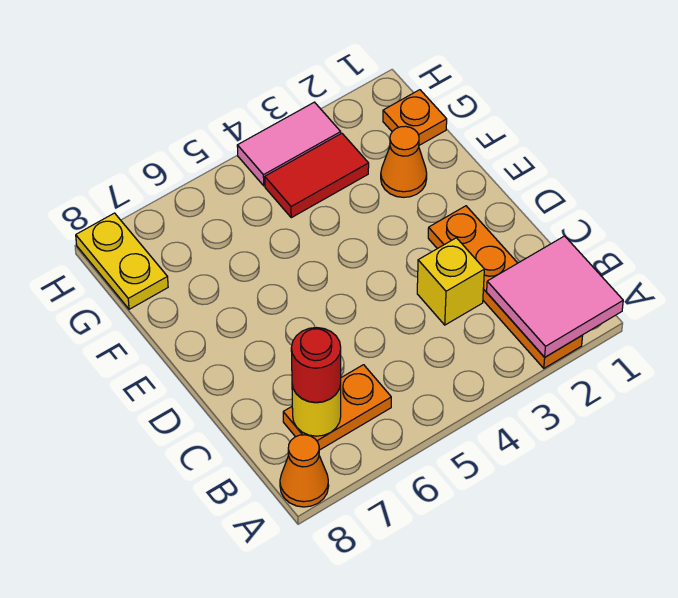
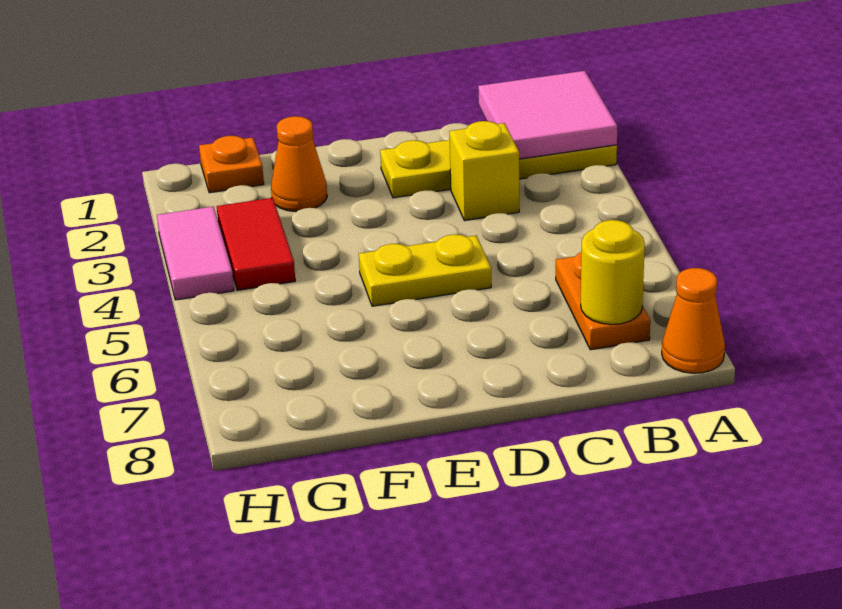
orange plate A2:D2 level 1 -> yellow plate A2:D2 level 1
red round brick B7 level 3 -> none
yellow plate G8:H8 level 1 -> yellow plate D5:E5 level 1

